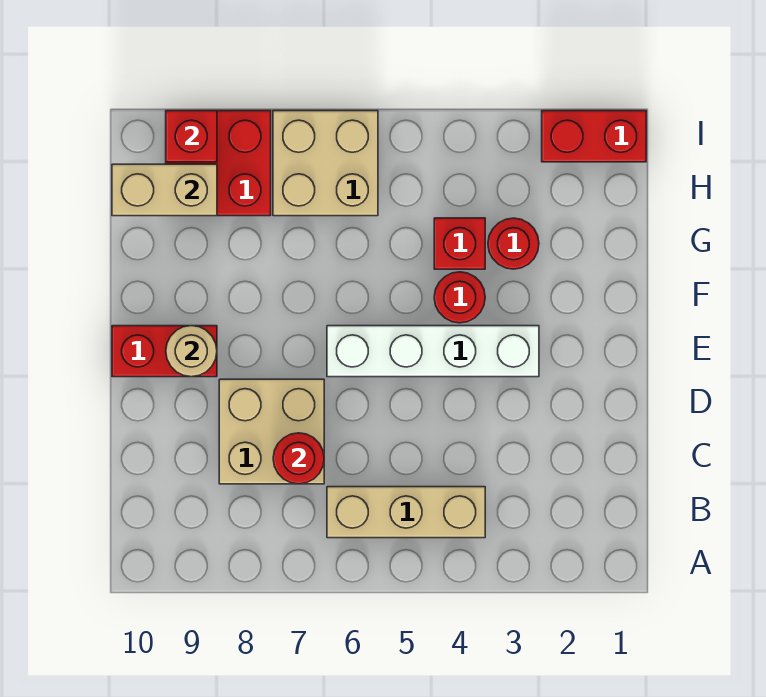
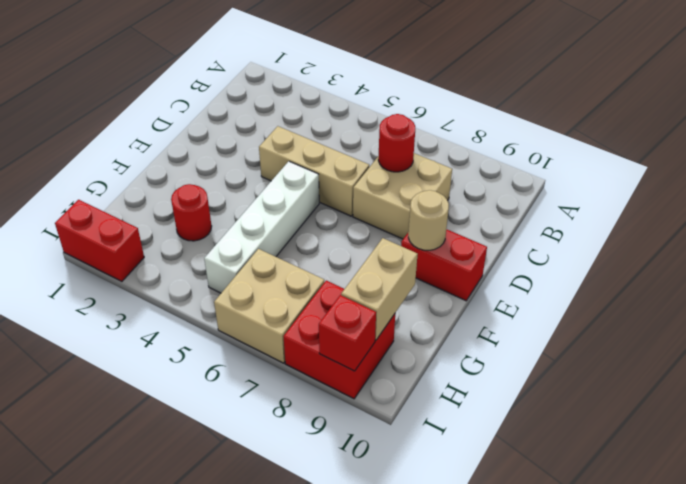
tan brick B4:B6 level 1 -> tan brick D4:D6 level 1
white brick E3:E6 level 1 -> white brick E5:H5 level 1
red round brick F4 level 1 -> none
red brick G4 level 1 -> none
tan brick H9:H10 level 2 -> tan brick G9:H9 level 2

